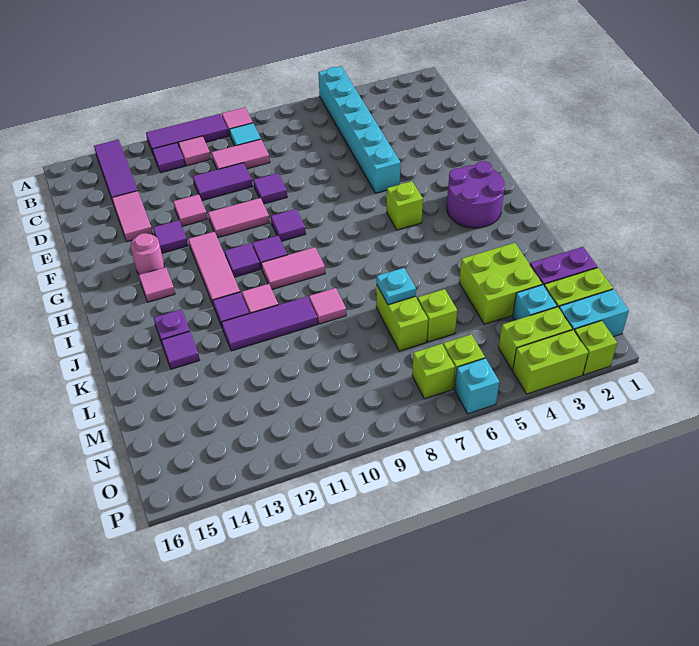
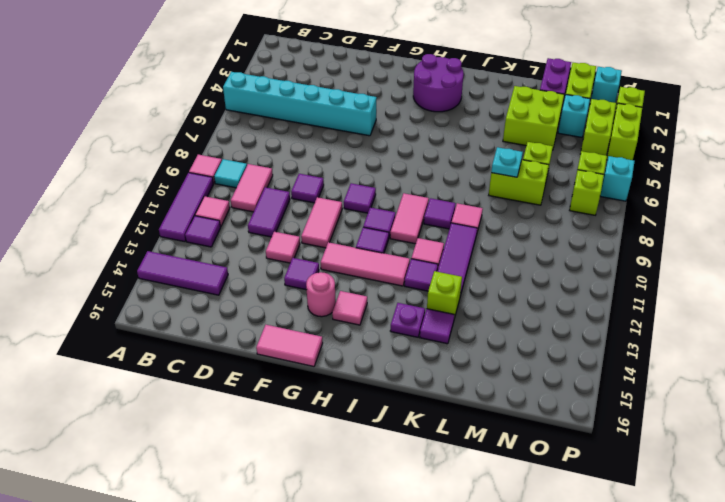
pink tile D14:E14 level 1 -> pink tile F16:G16 level 1
lime brick H5 level 1 -> lime brick K13 level 1
none -> purple tile J9 level 1
cyan brick O1:O2 level 1 -> cyan brick O1 level 1

